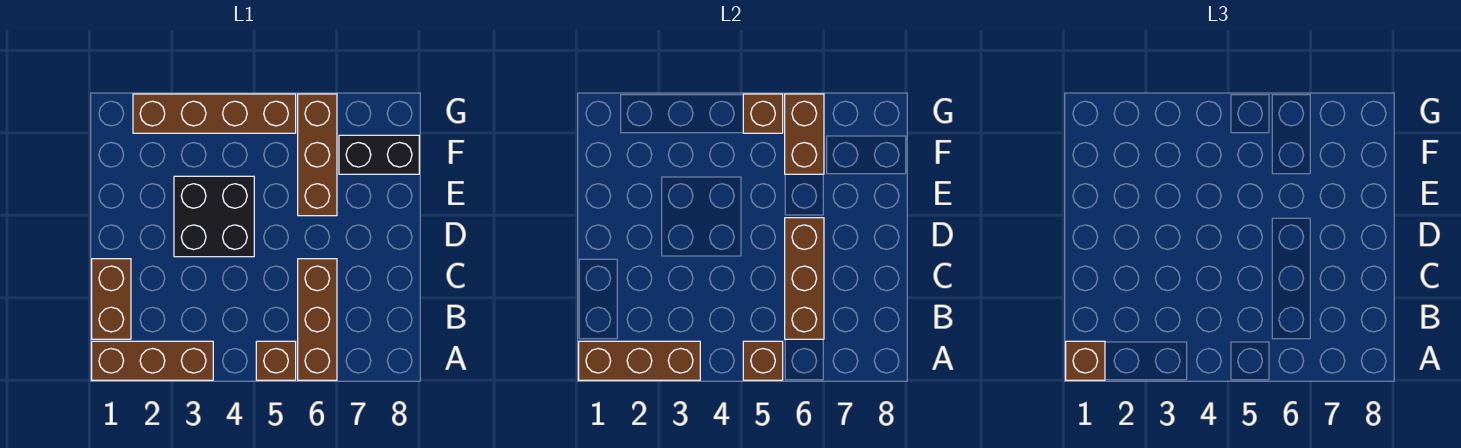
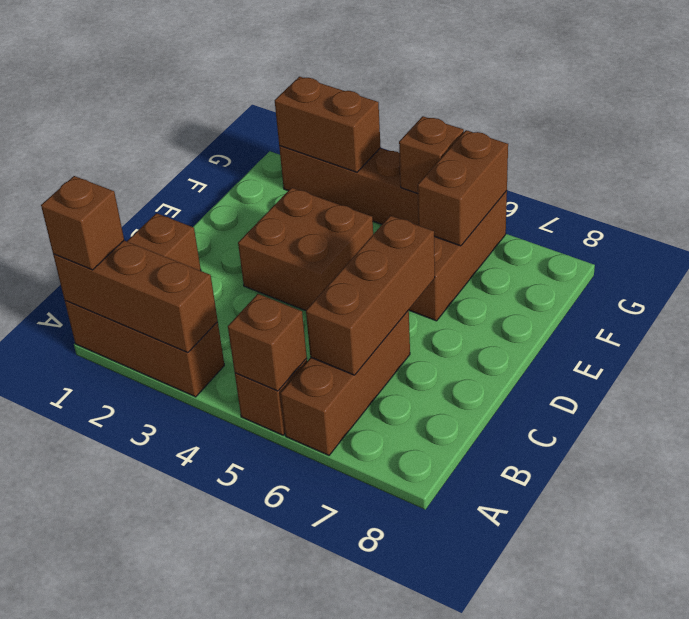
black brick D3:E4 level 1 -> brown brick D3:E4 level 1
black brick F7:F8 level 1 -> none
none -> brown brick G2:G3 level 2

